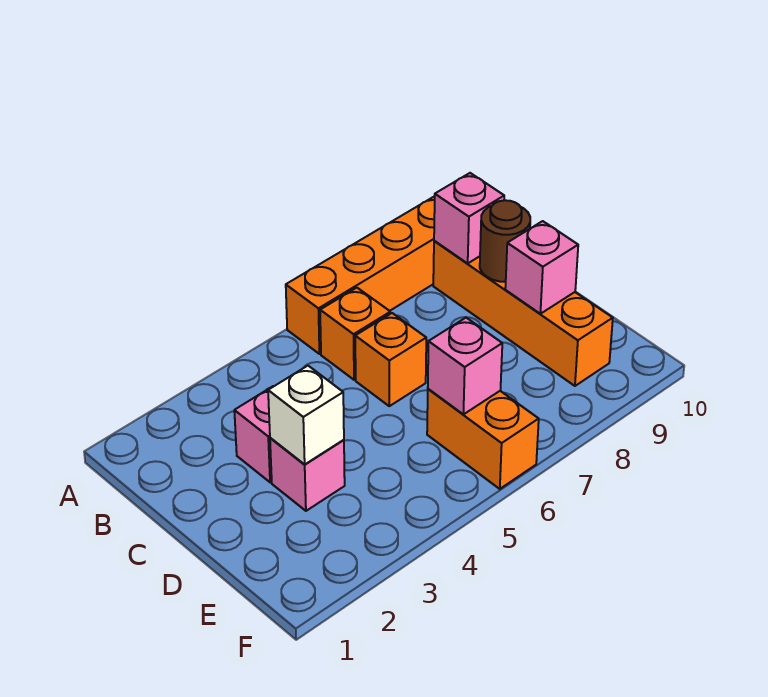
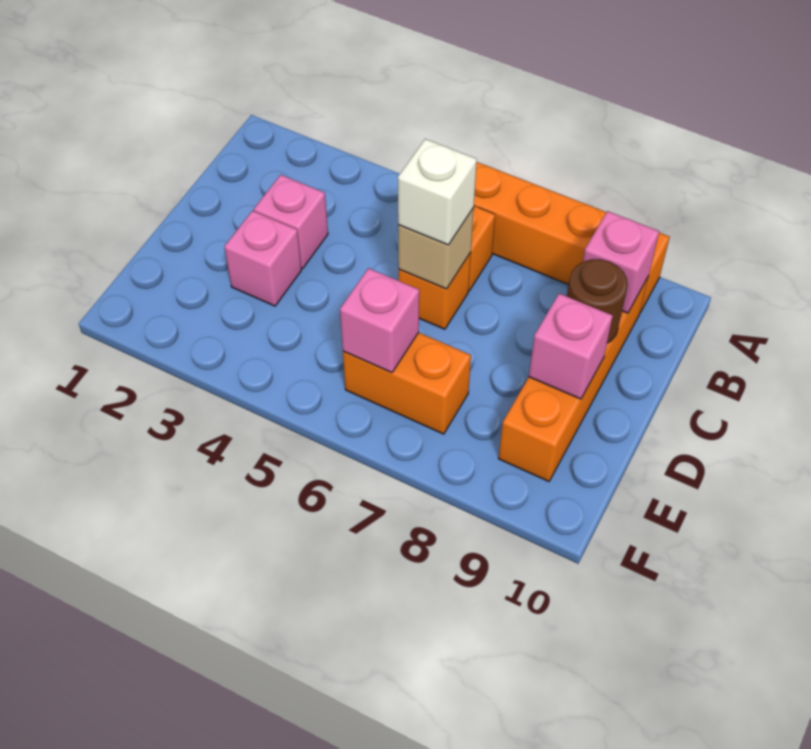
none -> tan brick C6 level 2
white brick D3 level 2 -> white brick C6 level 3
orange brick E6:F6 level 1 -> orange brick E6:E7 level 1

